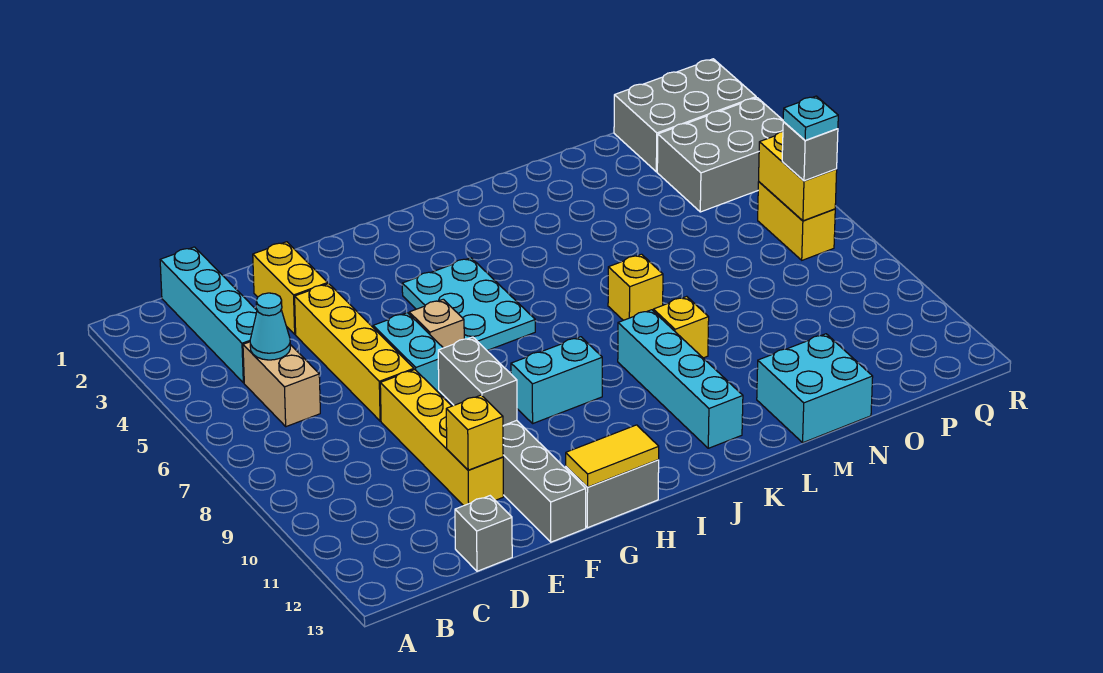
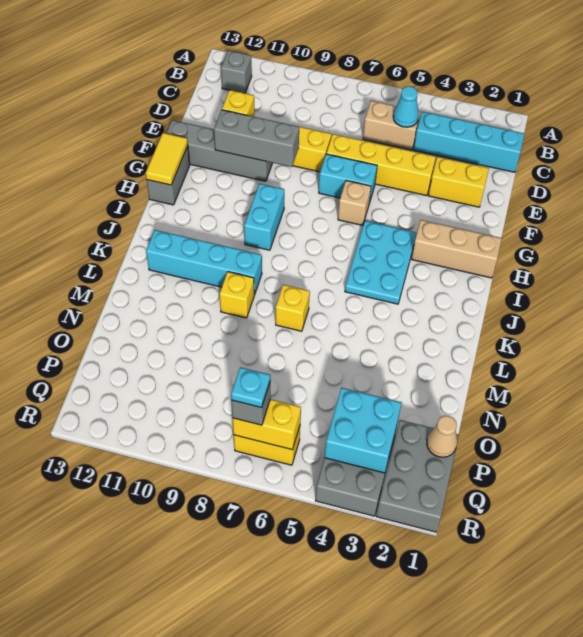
grey brick D13 level 1 -> grey brick B12 level 1
grey brick F9:F10 level 2 -> grey brick F9:F11 level 2
none -> tan brick H1:H3 level 1
cyan plate H4:I6 level 1 -> cyan plate H4:J5 level 1
cyan brick M12:N13 level 1 -> cyan brick P3:Q4 level 2
none -> tan cone P1 level 2

